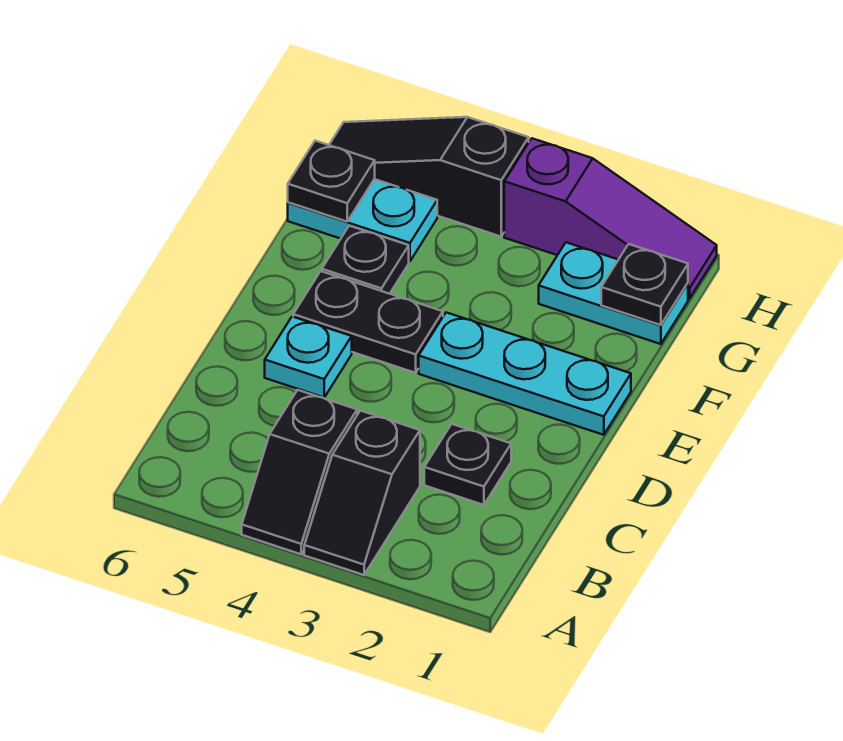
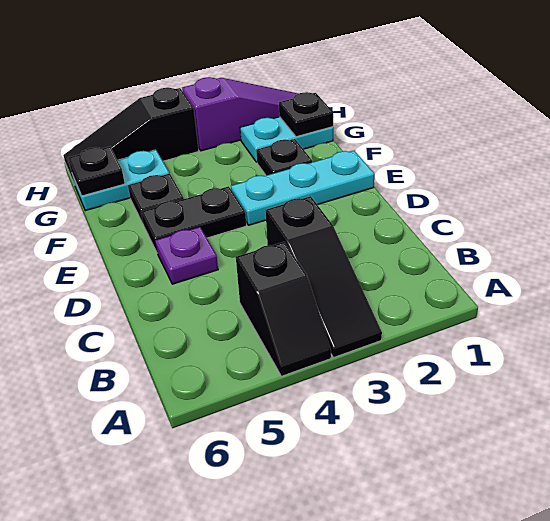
black slope A3:B3 level 1 top B -> black slope A3:C3 level 1 top C
black plate C2 level 1 -> black plate F2 level 1
cyan plate D5 level 1 -> purple plate D5 level 1

